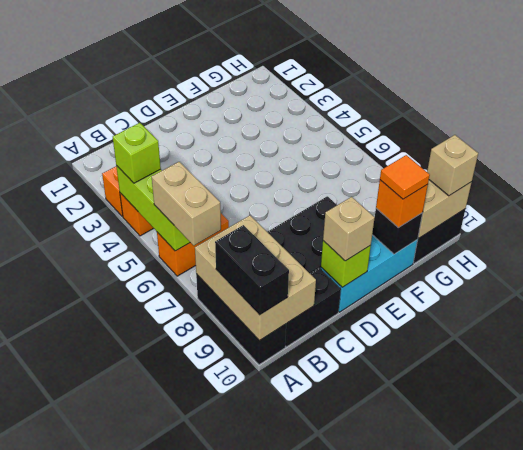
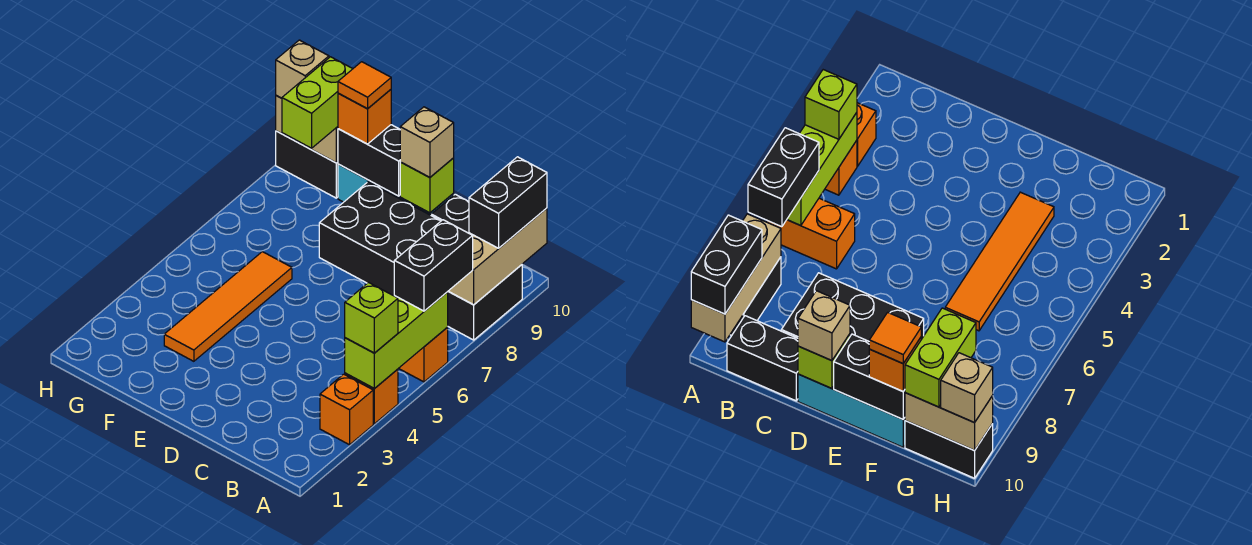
tan brick A6:A7 level 3 -> black brick A6:A7 level 3
black brick A8:A10 level 1 -> black brick A8:A9 level 1
tan brick A8:B10 level 2 -> tan brick A8:A10 level 2
none -> orange tile F3:F6 level 1
black brick F10 level 2 -> black brick E10:F10 level 2
none -> lime brick G9:G10 level 3

